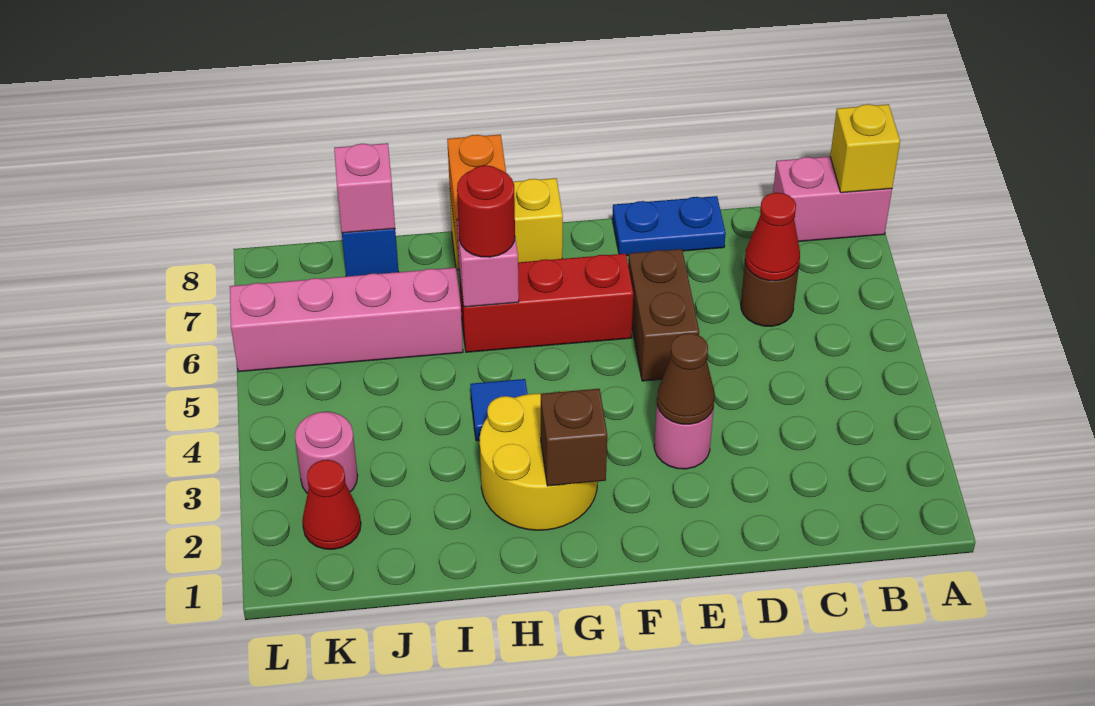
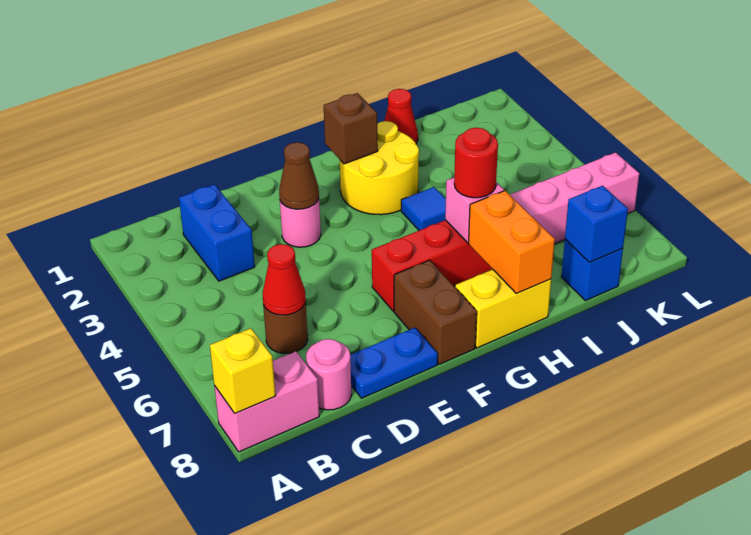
none -> blue brick C2:C3 level 1
brown brick E5:E6 level 1 -> brown brick F7:F8 level 1
pink brick J8 level 2 -> blue brick J8 level 2
red cone K2 level 1 -> red cone I1 level 1
pink round brick K3 level 1 -> pink round brick C8 level 1

